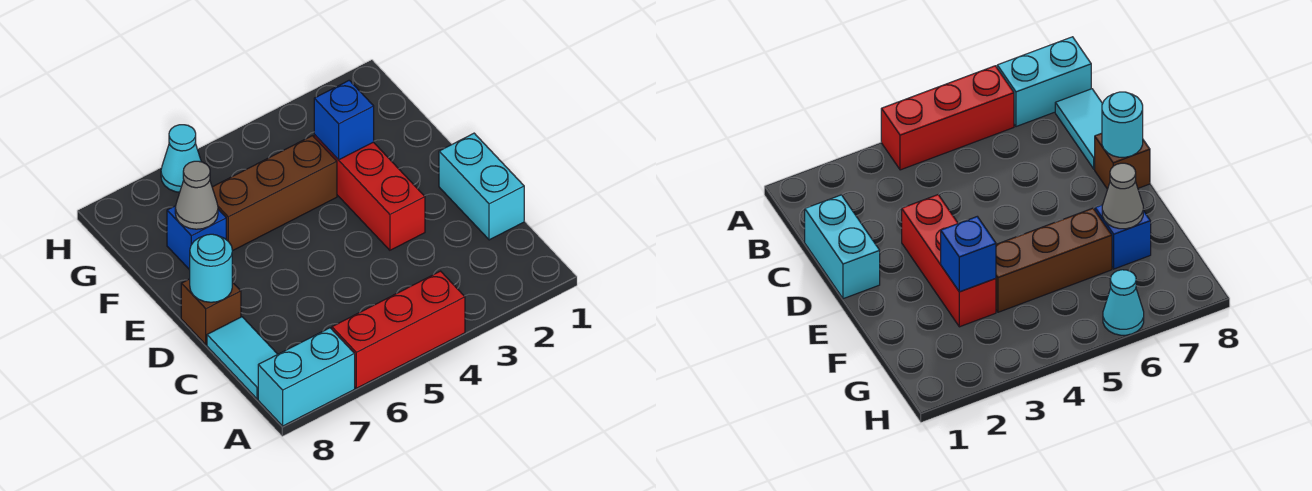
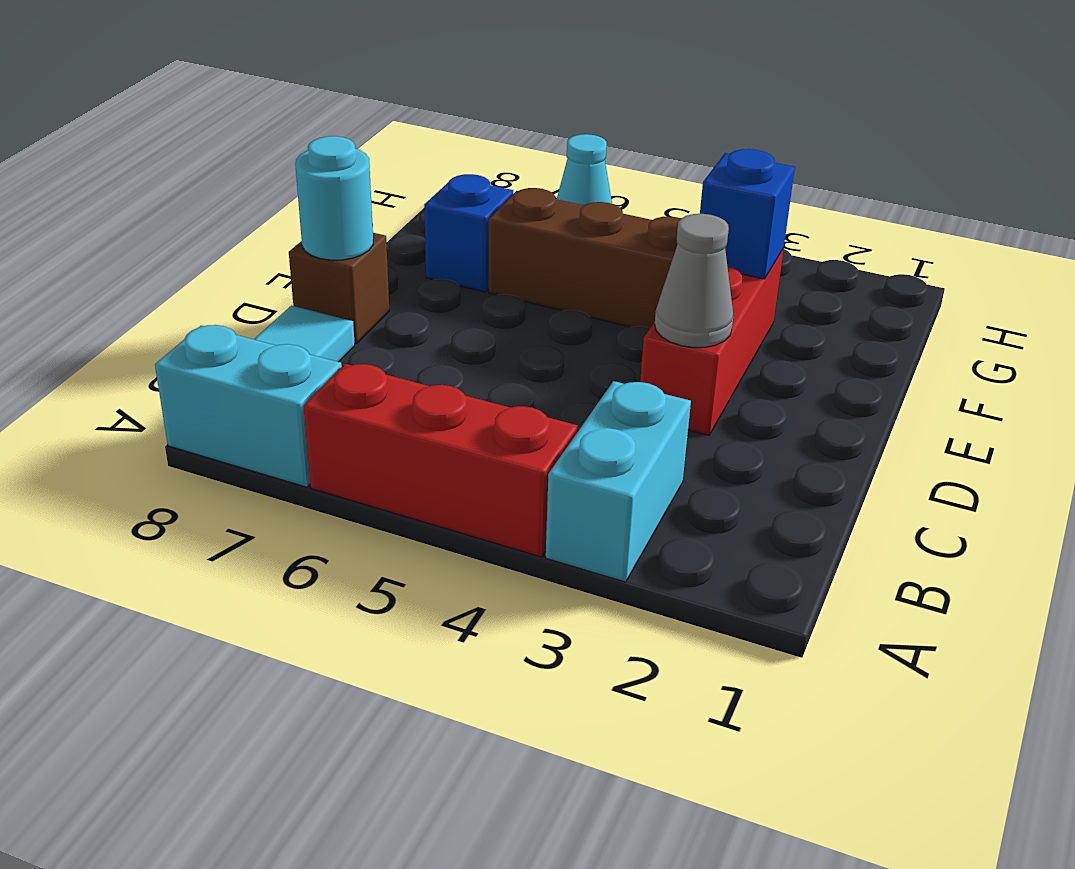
cyan brick C1:D1 level 1 -> cyan brick A3:B3 level 1
grey cone F7 level 2 -> grey cone D3 level 2

